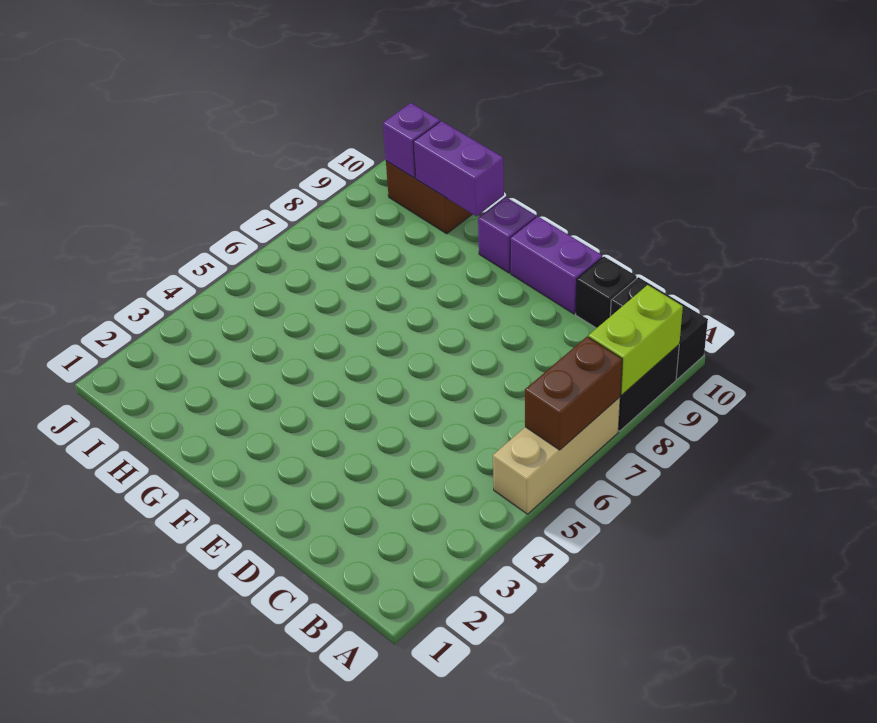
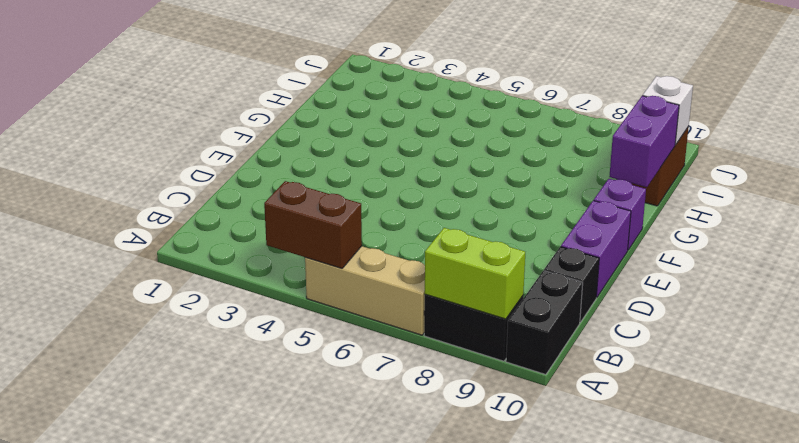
brown brick A6:A7 level 2 -> brown brick A4:A5 level 2
purple brick I10 level 2 -> white brick I10 level 2

